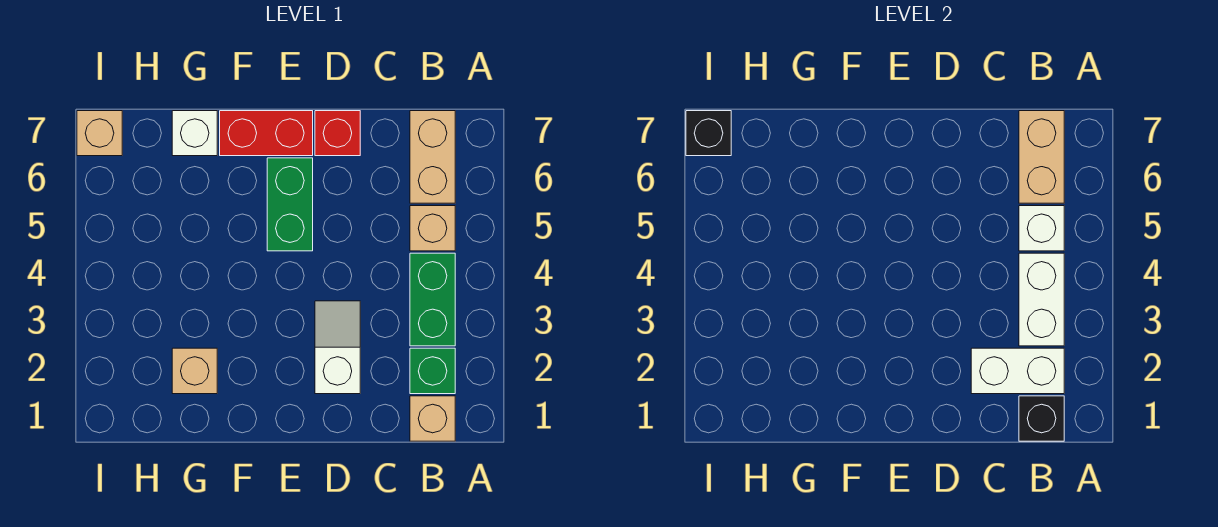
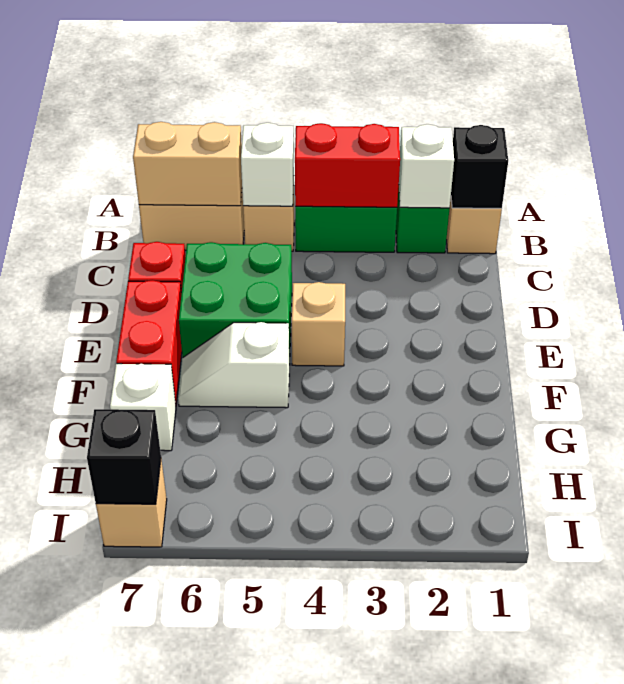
white brick B2:C2 level 2 -> white brick B2 level 2
white brick B3:B4 level 2 -> red brick B3:B4 level 2
white slope D2:D3 level 1 top 2 -> white slope F5:F6 level 1 top 5
green brick E5:E6 level 1 -> green brick D5:E6 level 1
tan brick G2 level 1 -> tan brick E4 level 1

